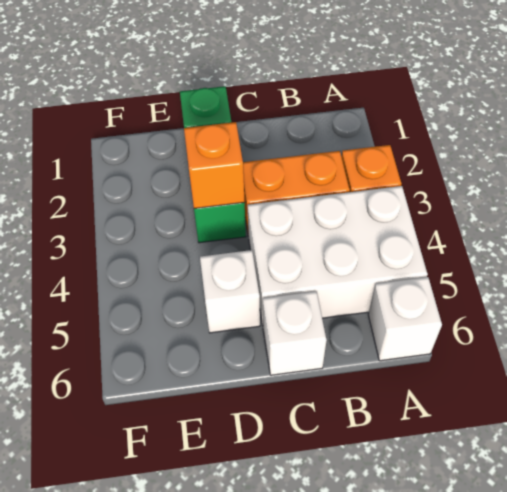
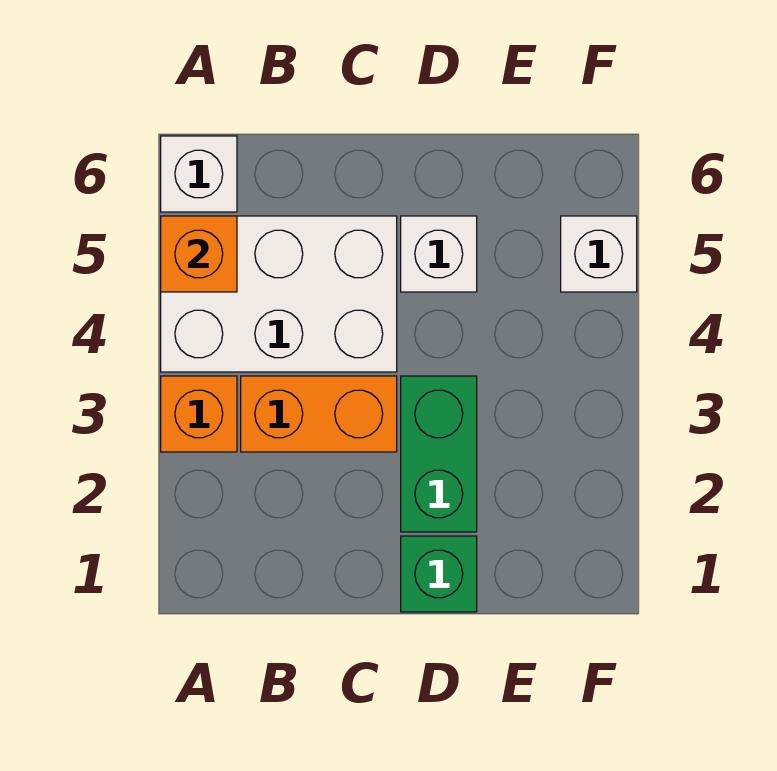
white brick C6 level 1 -> white brick F5 level 1
orange brick D3 level 2 -> orange brick A5 level 2

